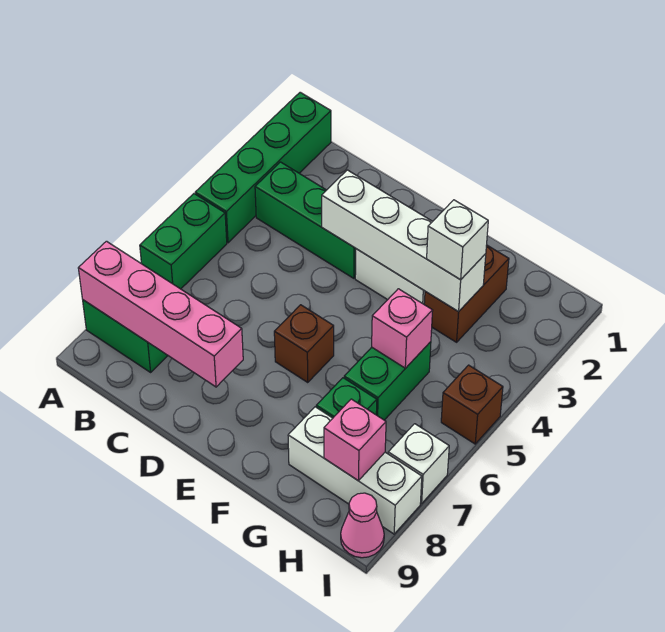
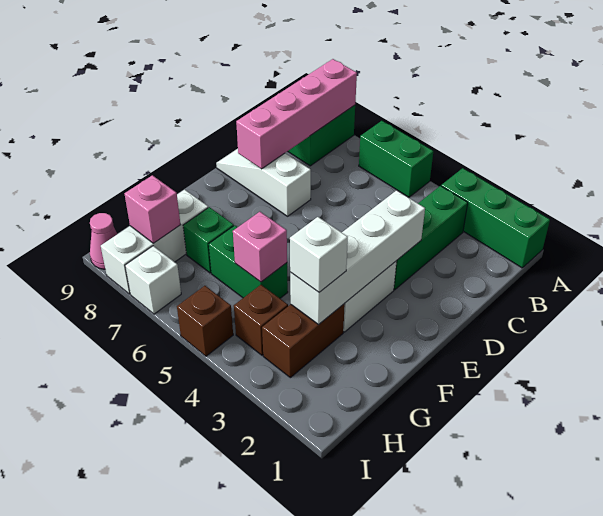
green brick A1:A4 level 1 -> green brick A1:A3 level 1
none -> white slope D7:D9 level 1 top 7
brown brick E6 level 1 -> brown brick H4 level 1
brown brick G2:G3 level 1 -> brown brick G3:H3 level 1

